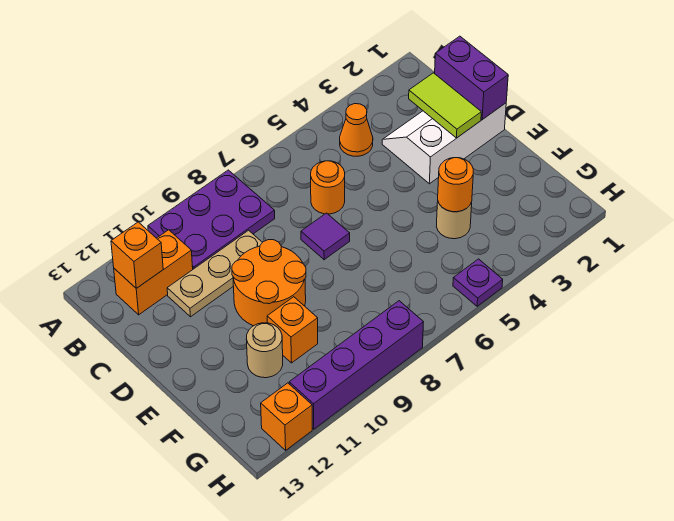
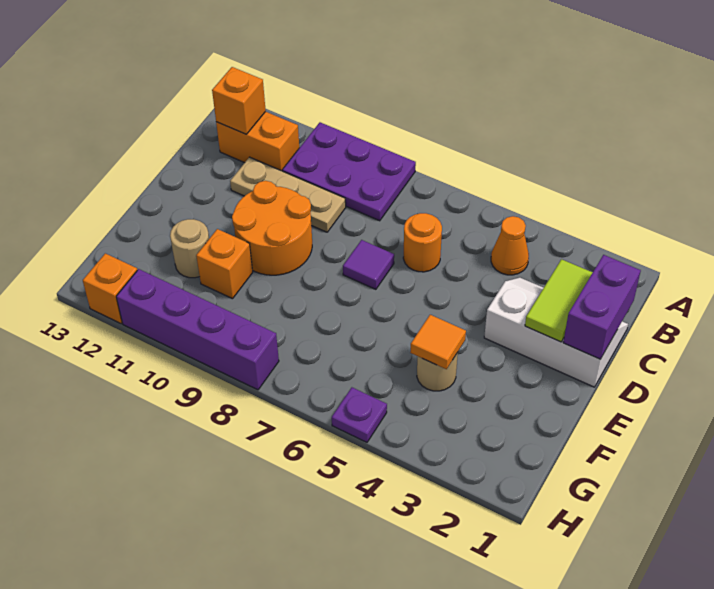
orange round brick F4 level 2 -> orange tile F4 level 2

